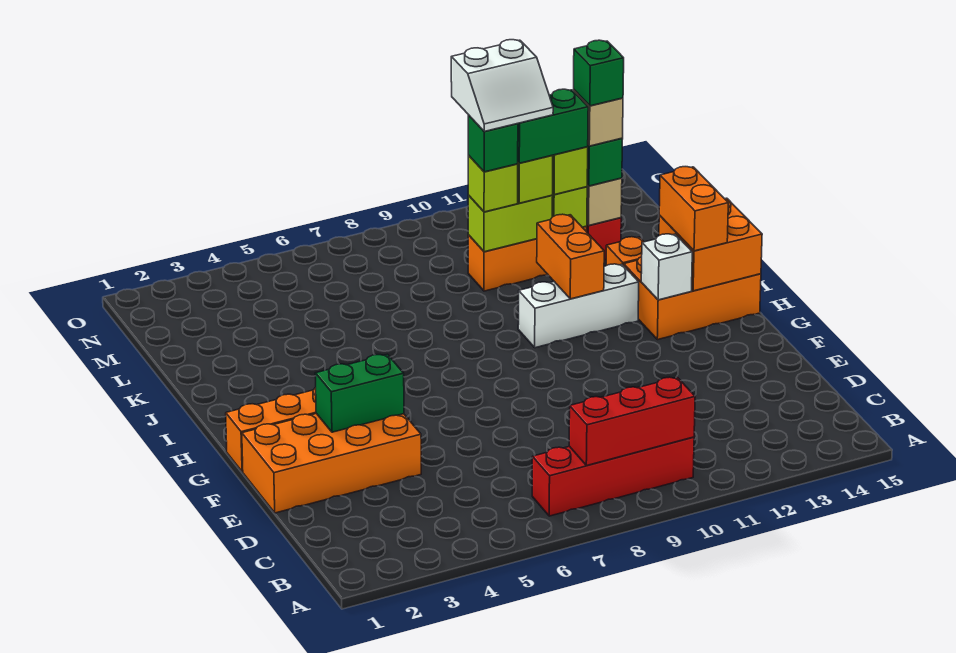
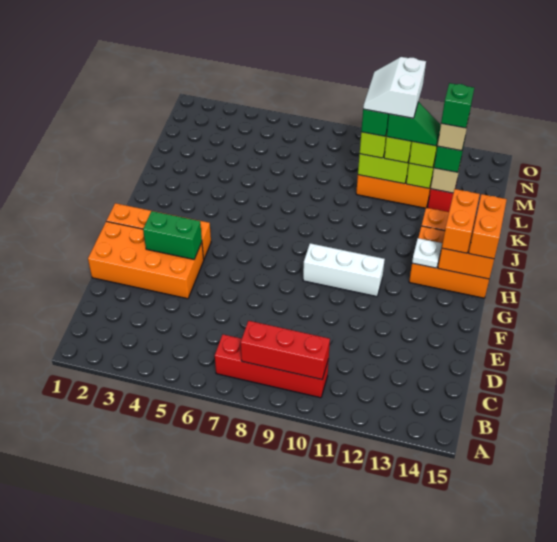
white brick H13 level 2 -> white plate H13 level 2
white brick I10:I12 level 1 -> white brick G9:G11 level 1
orange brick I11:J11 level 2 -> orange brick H15:I15 level 3
white slope L10:M11 level 5 top M -> white slope L10:M11 level 5 top 11
green brick L11:L12 level 4 -> green slope L11:L12 level 4 top 11

